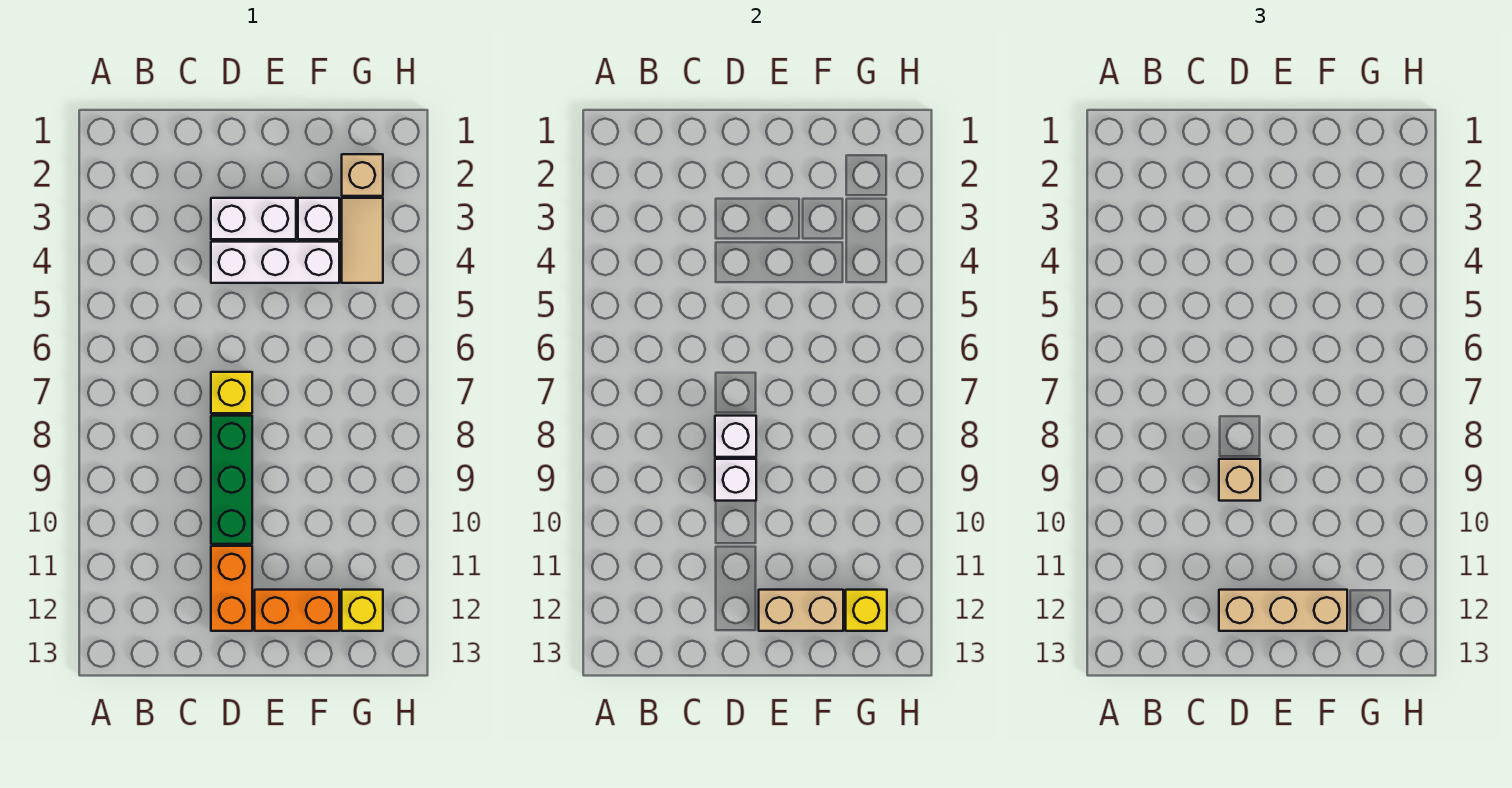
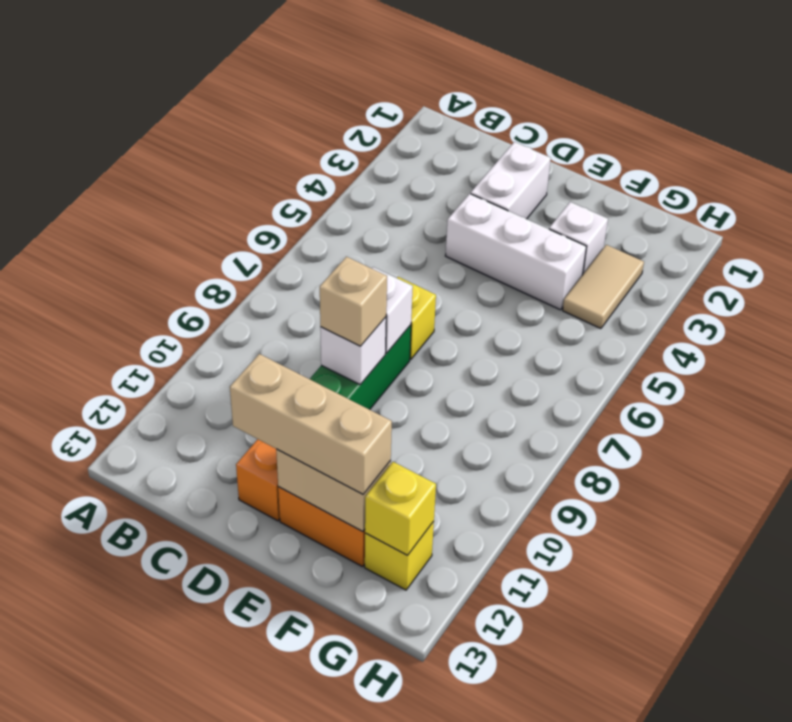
white brick D3:E3 level 1 -> white brick D2:D3 level 1
tan brick G2 level 1 -> none

